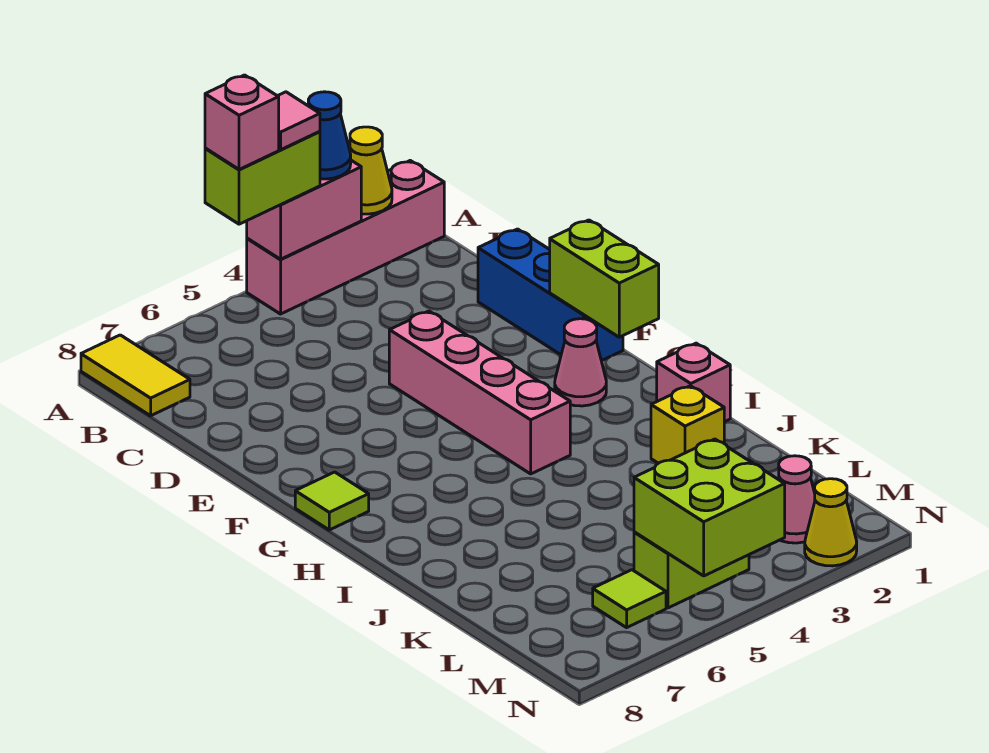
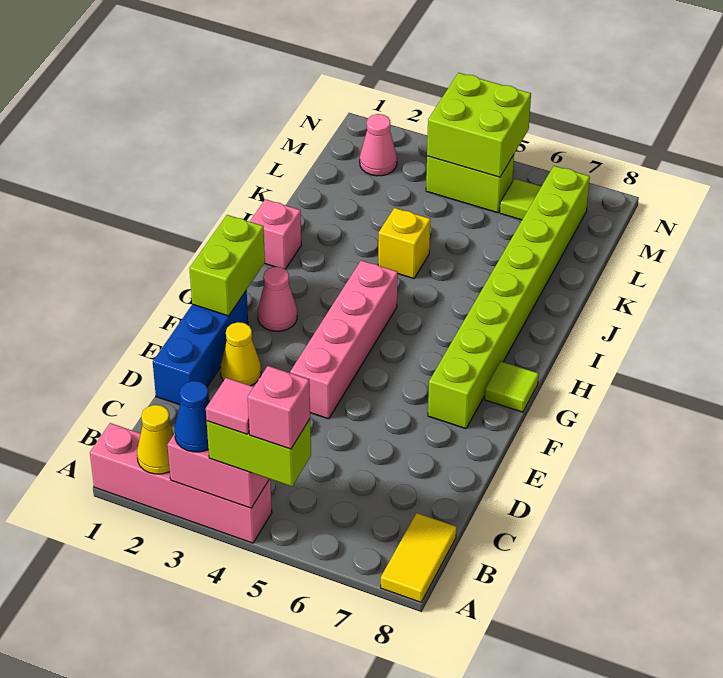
none -> lime brick F7:M7 level 1
yellow brick J2 level 1 -> yellow brick J4 level 1
yellow cone N2 level 1 -> yellow cone E2 level 1

